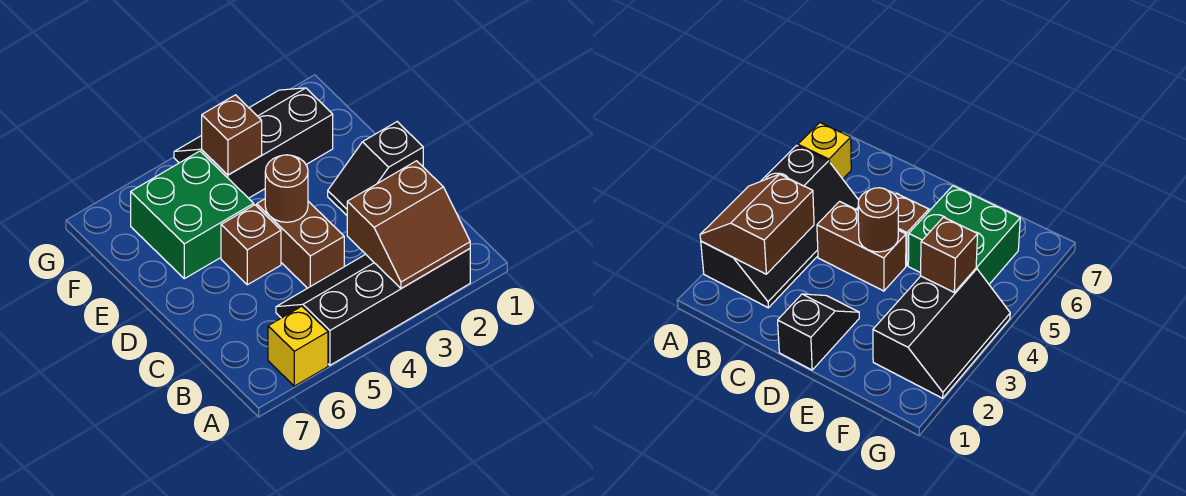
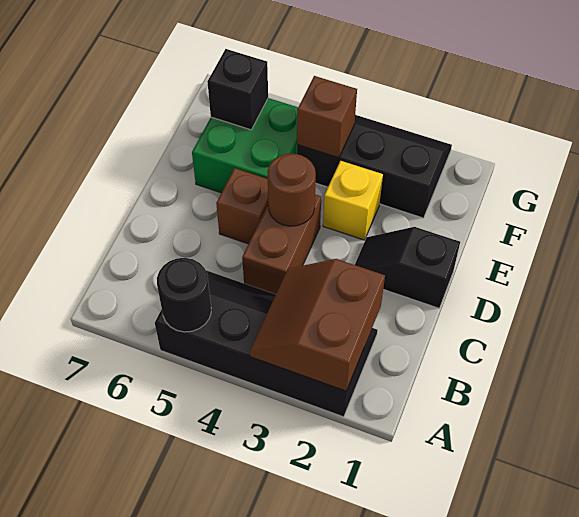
brown slope A2:B3 level 2 top B -> brown slope A2:B3 level 2 top 2
none -> black round brick A5 level 2
yellow brick A6 level 1 -> yellow brick E3 level 1
none -> black brick F6 level 2

